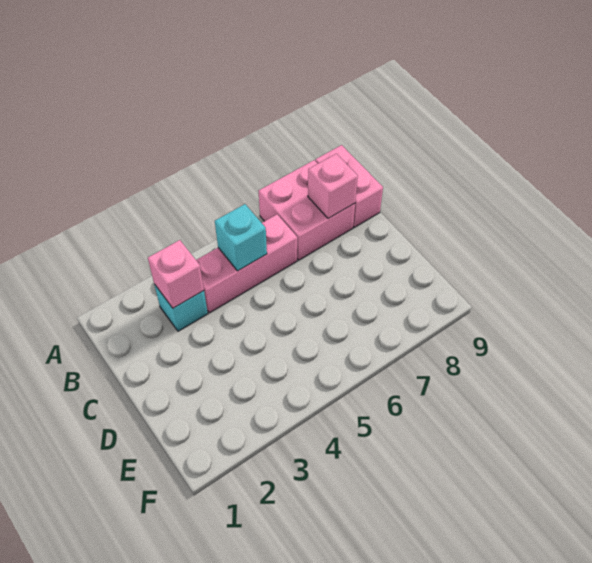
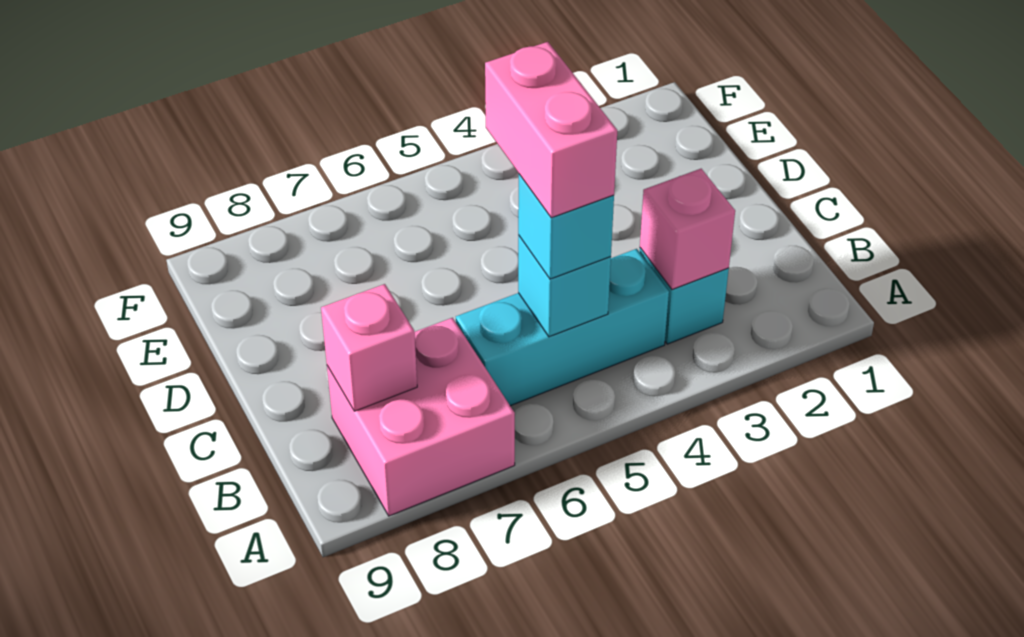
pink brick A9:B9 level 1 -> pink brick B5:C5 level 4
pink brick B4:B6 level 1 -> cyan brick B4:B6 level 1
none -> cyan brick B5 level 3

